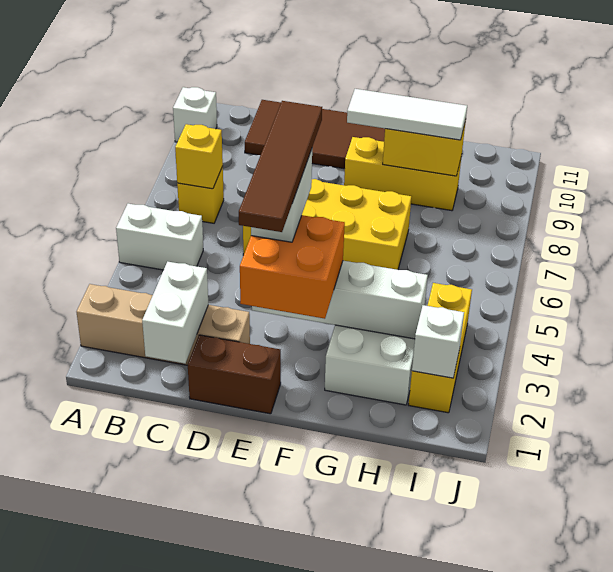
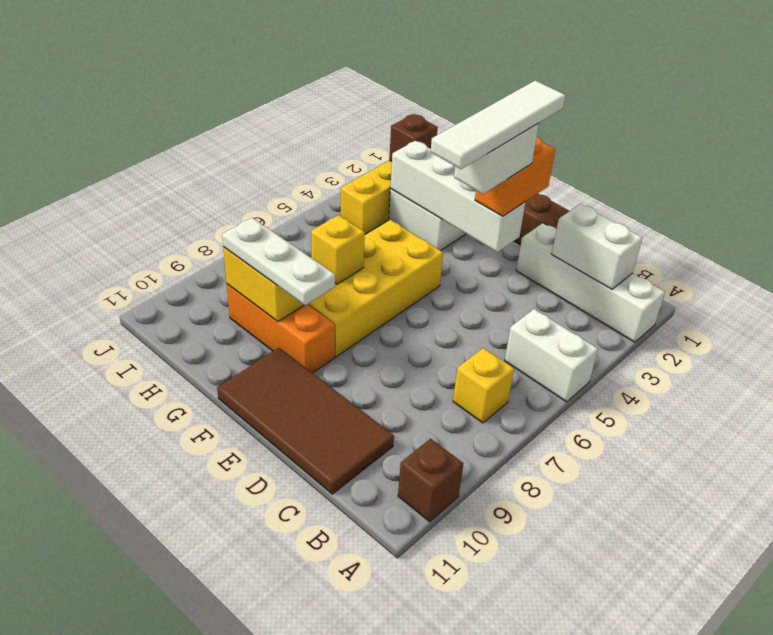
tan brick A2:D2 level 1 -> white brick A2:D2 level 1
white brick A10 level 1 -> brown brick A10 level 1
yellow brick B7 level 2 -> yellow brick G7 level 2
white brick C1:C2 level 2 -> white brick B2:C2 level 2
yellow brick D6:G7 level 1 -> yellow brick F5:G8 level 1
orange brick E2:F3 level 3 -> orange brick E2:E3 level 3
brown tile E2:E5 level 5 -> white tile E2:E5 level 5
yellow brick F9:H9 level 1 -> orange brick F9:H9 level 1
white tile F9:H9 level 3 -> white plate F9:H9 level 3
white brick I2 level 2 -> brown brick I2 level 2

